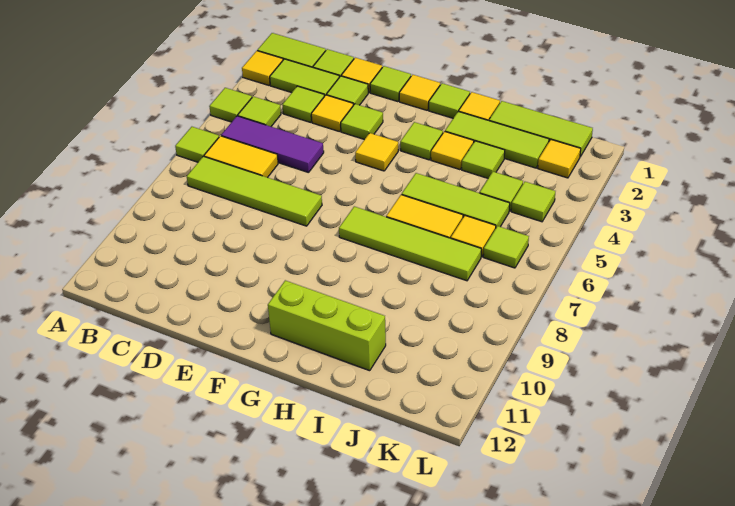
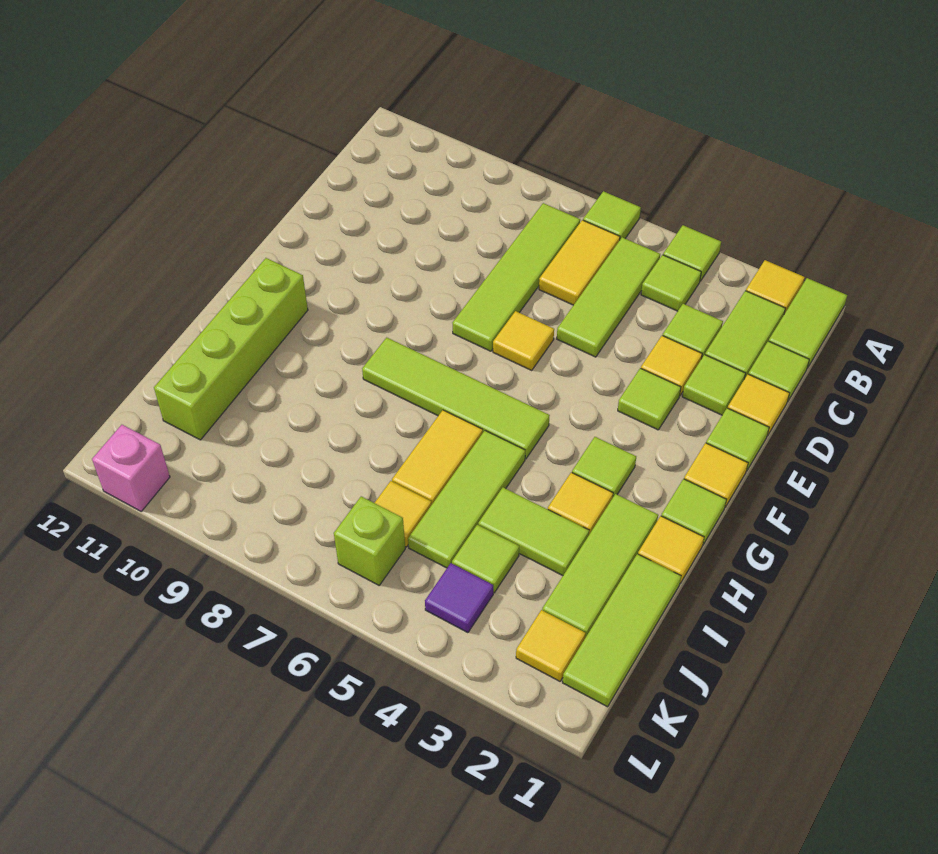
purple tile B5:D5 level 1 -> lime tile B5:D5 level 1
yellow tile F4 level 1 -> yellow tile E6 level 1
lime tile G7:J7 level 1 -> lime tile G5:G8 level 1
lime brick G11:I11 level 1 -> lime brick G11:J11 level 1
lime tile I3 level 1 -> lime tile I3:I4 level 1
lime tile K4 level 1 -> purple tile K4 level 1
lime tile K6 level 1 -> lime brick K6 level 1
none -> pink brick L11 level 1

